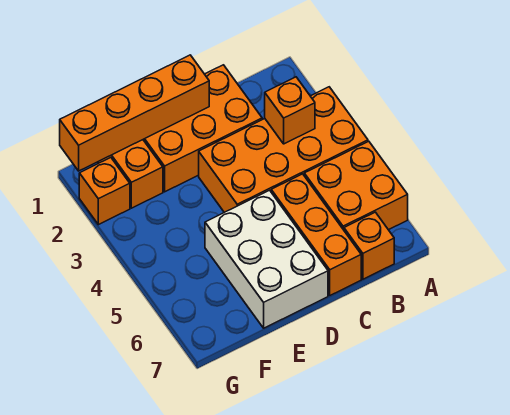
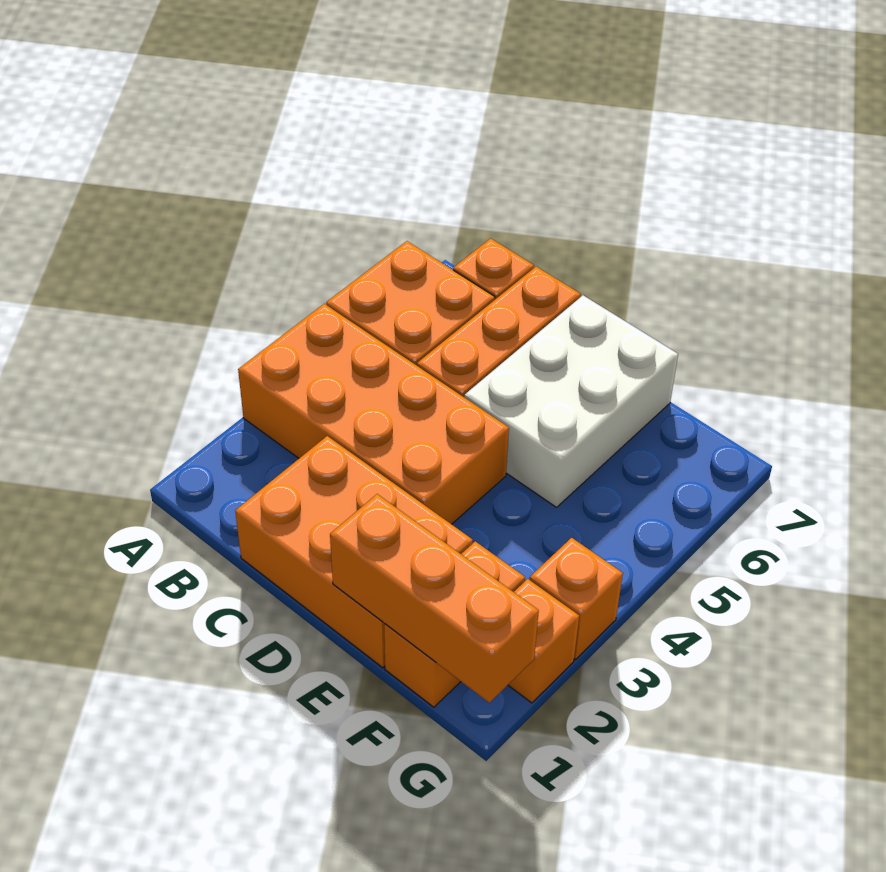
orange brick B3 level 2 -> orange brick G3 level 1
orange brick D1:G1 level 2 -> orange brick E1:G1 level 2

